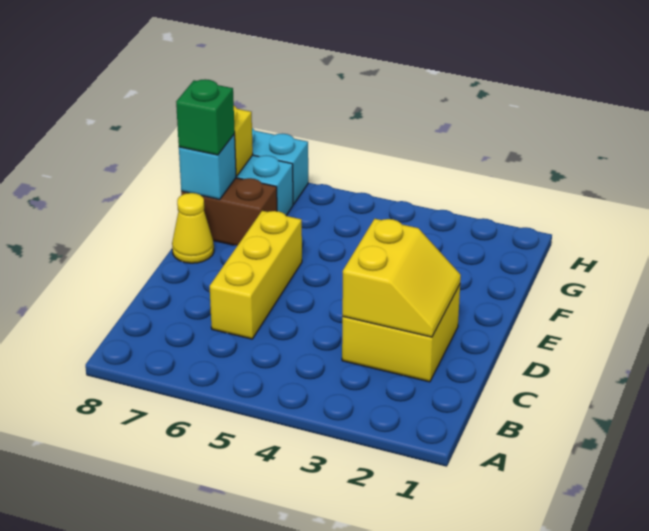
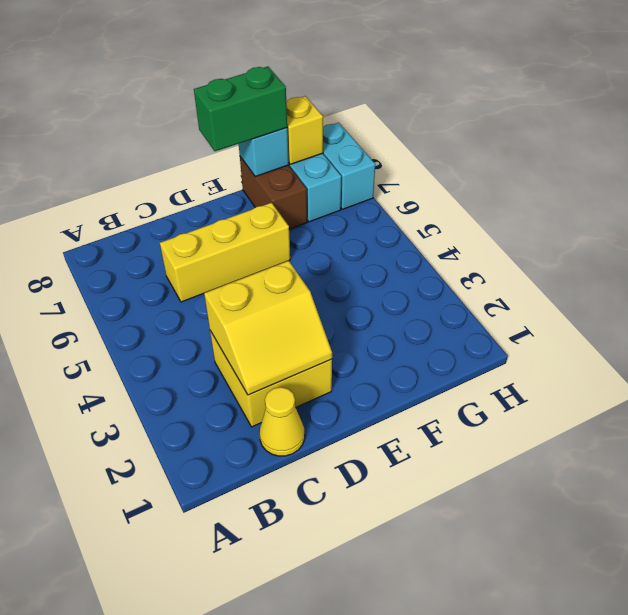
yellow cone E8 level 1 -> yellow cone C1 level 1
green brick F8 level 3 -> green brick E8:F8 level 3

